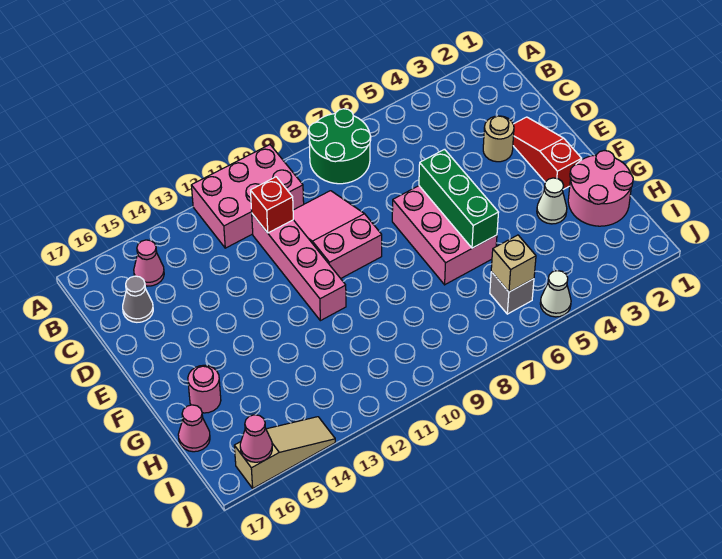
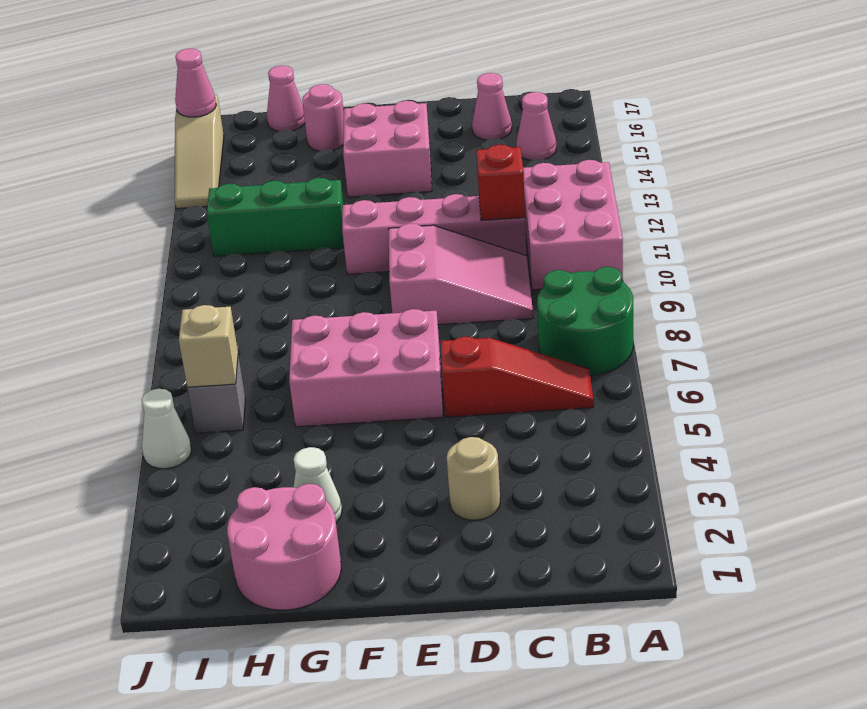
grey cone C16 level 1 -> pink cone C16 level 1
red slope D2:F2 level 1 top F -> red slope B6:D6 level 1 top D
green brick E6:G6 level 2 -> green brick G12:I12 level 1
none -> pink brick E14:F15 level 1

